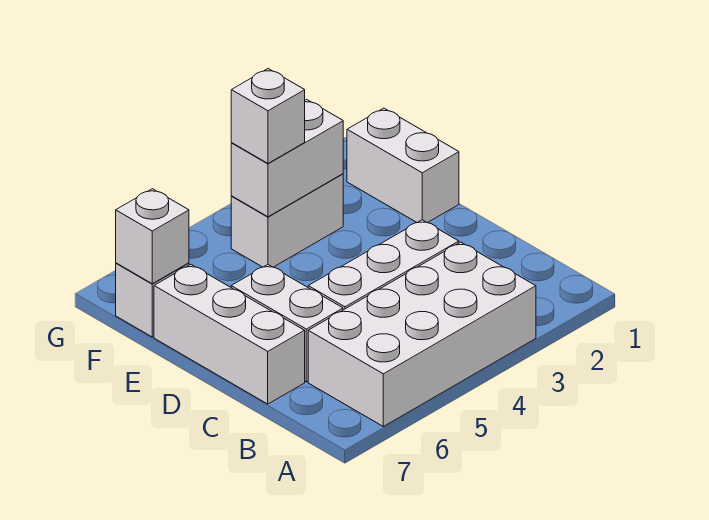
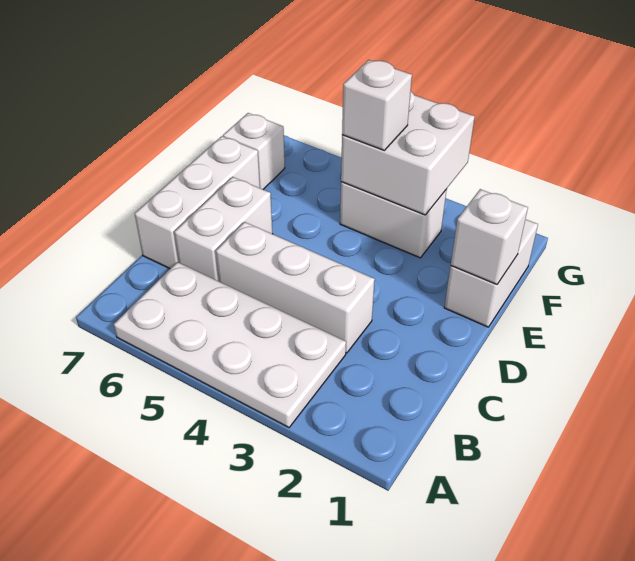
white brick A3:B6 level 1 -> white plate A3:B6 level 1
white brick F3:F4 level 2 -> white brick F3:G4 level 2
white brick F7 level 2 -> white brick E1 level 2

